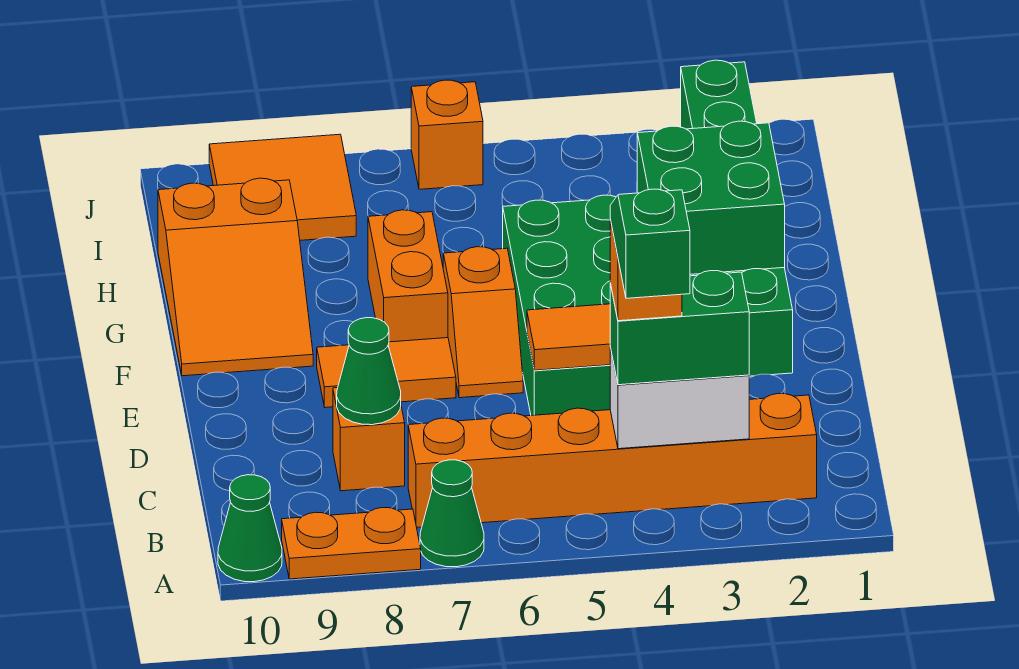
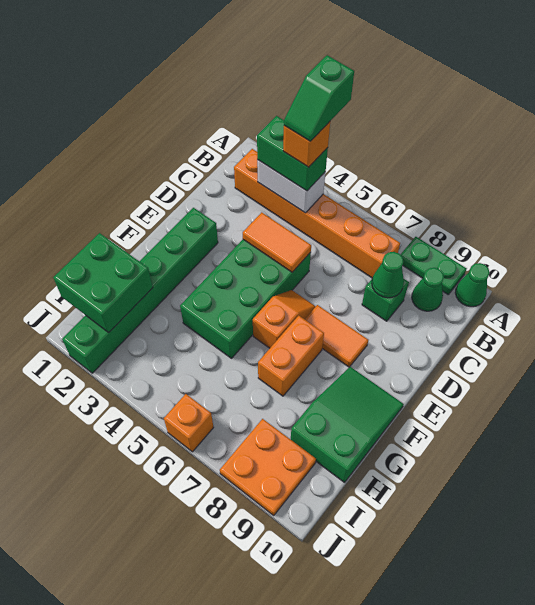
green cone A7 level 1 -> green cone B9 level 1
orange plate A8:A9 level 1 -> green plate A8:A9 level 1
orange brick C8 level 1 -> green brick C8 level 1
green brick F2:G3 level 2 -> green brick H1:I2 level 2
orange slope F9:H10 level 1 top H -> green slope F9:H10 level 1 top H
orange tile I8:J9 level 1 -> orange plate I8:J9 level 1

